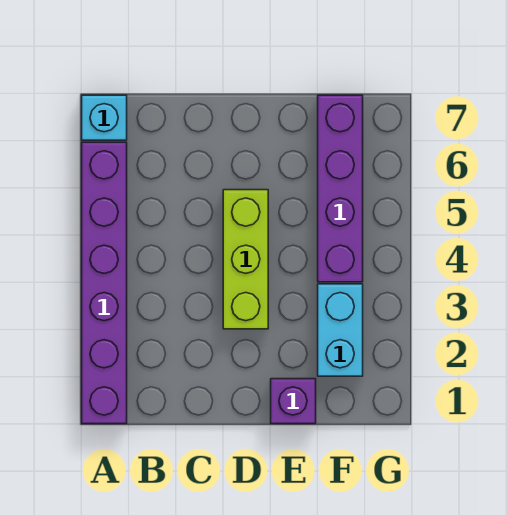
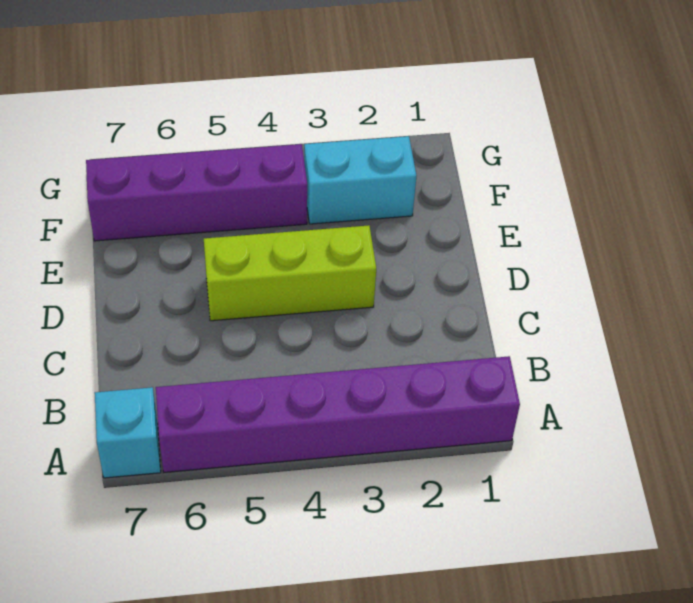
purple brick E1 level 1 -> none

